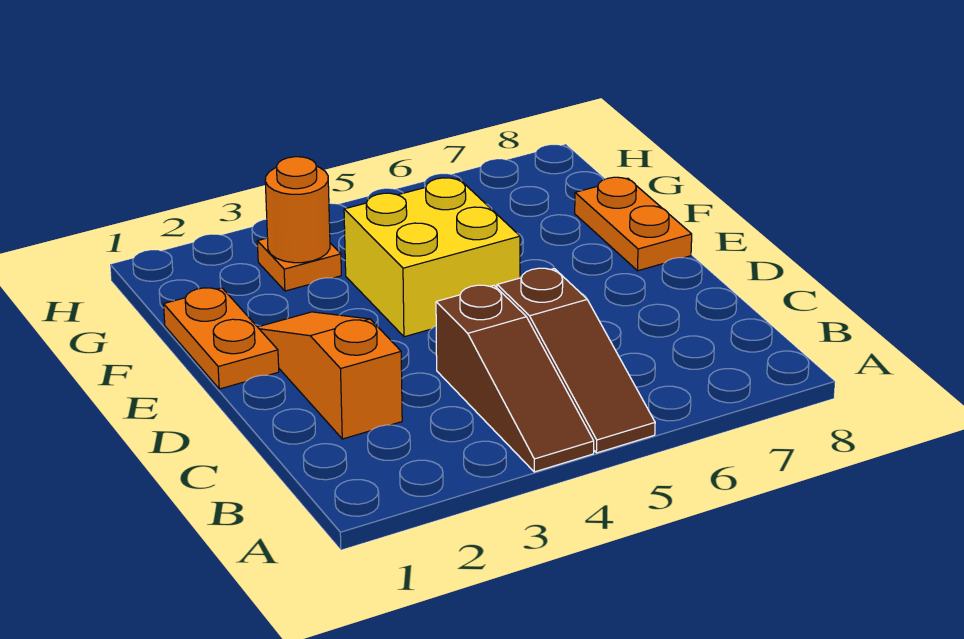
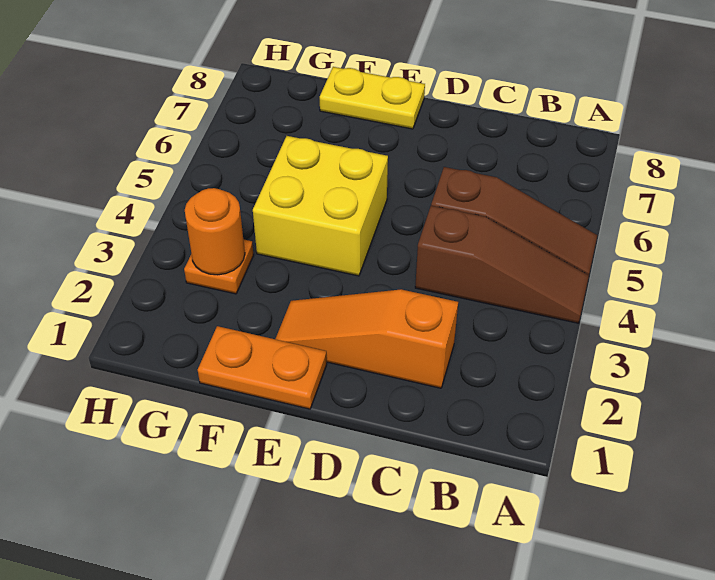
orange plate E8:F8 level 1 -> yellow plate E8:F8 level 1

